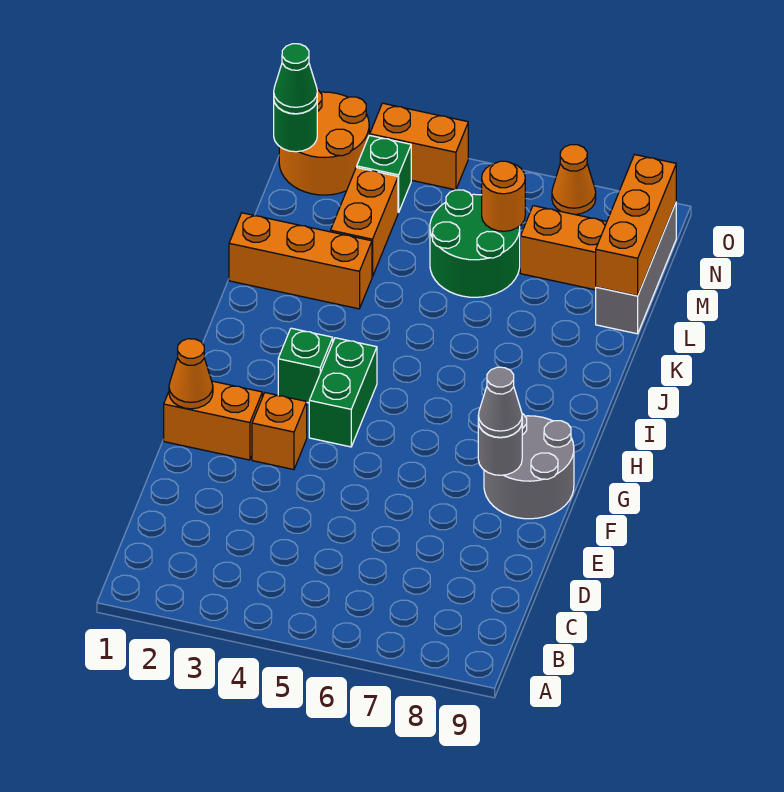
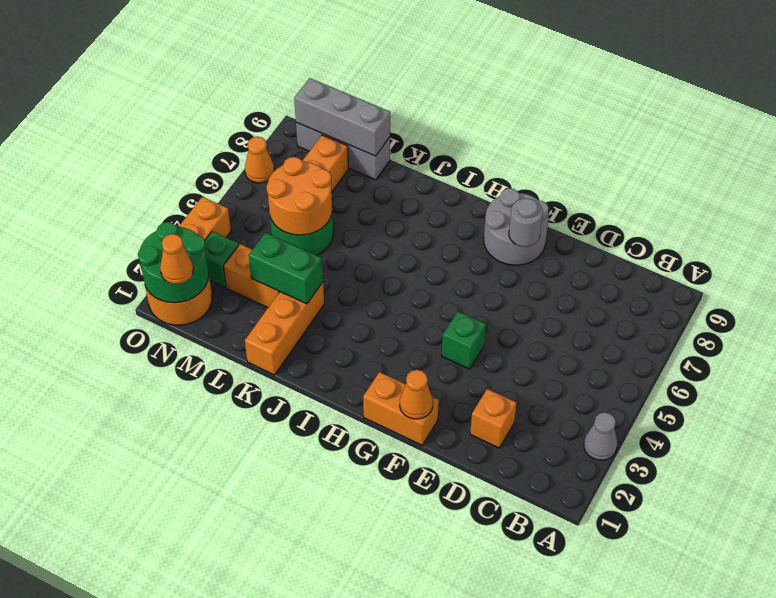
orange brick F1:F2 level 1 -> orange brick F1:G1 level 1
orange brick F3 level 1 -> orange brick D2 level 1
grey cone F8 level 3 -> grey cone A3 level 1
green brick G4:H4 level 1 -> green brick K3:L3 level 2
green brick H3 level 1 -> green brick F4 level 1
orange brick L9:N9 level 2 -> grey brick L9:N9 level 2
orange round brick M6 level 2 -> orange round brick L5:M6 level 2
green round brick N1 level 2 -> green round brick N1:O2 level 2
green cone N1 level 3 -> orange cone N1 level 3

